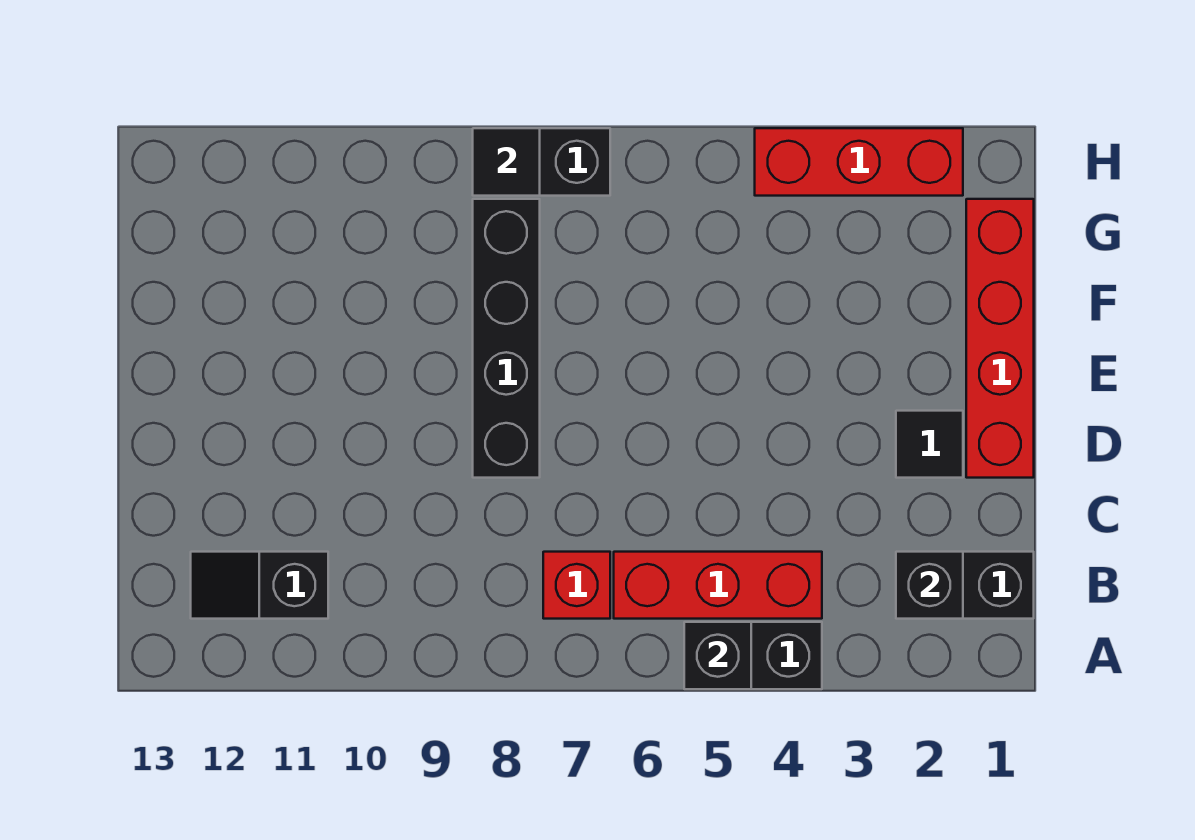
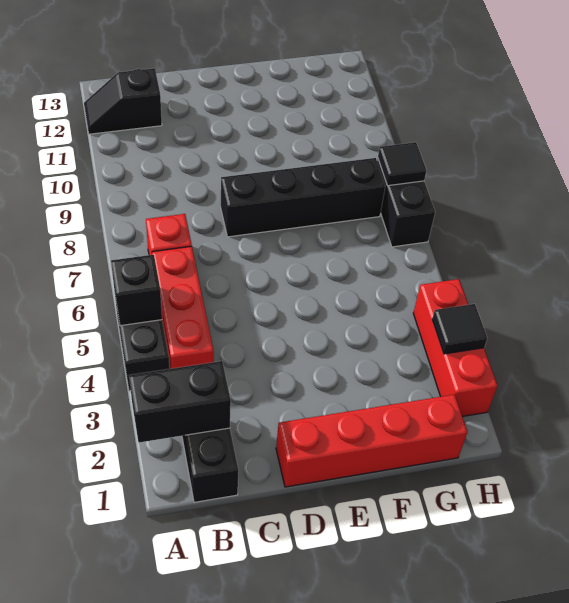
black brick B2 level 2 -> black brick A2:B2 level 2
black slope B11:B12 level 1 top 11 -> black slope A12:B12 level 1 top B
black tile D2 level 1 -> black tile H3 level 2

